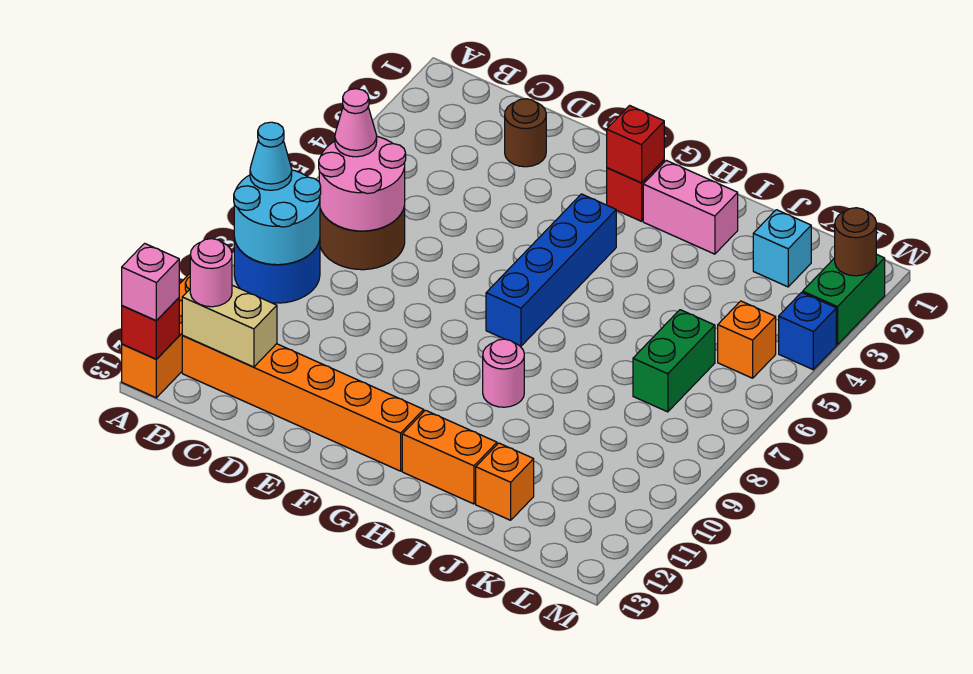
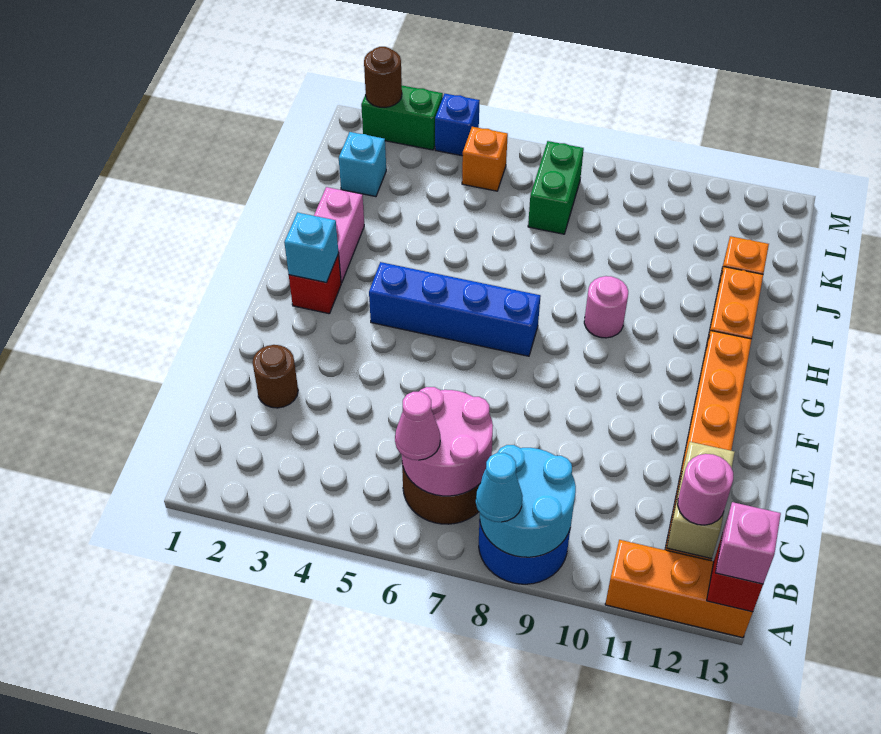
red brick G2 level 2 -> cyan brick G2 level 2
green brick K6:K7 level 1 -> green brick K7:L7 level 1

